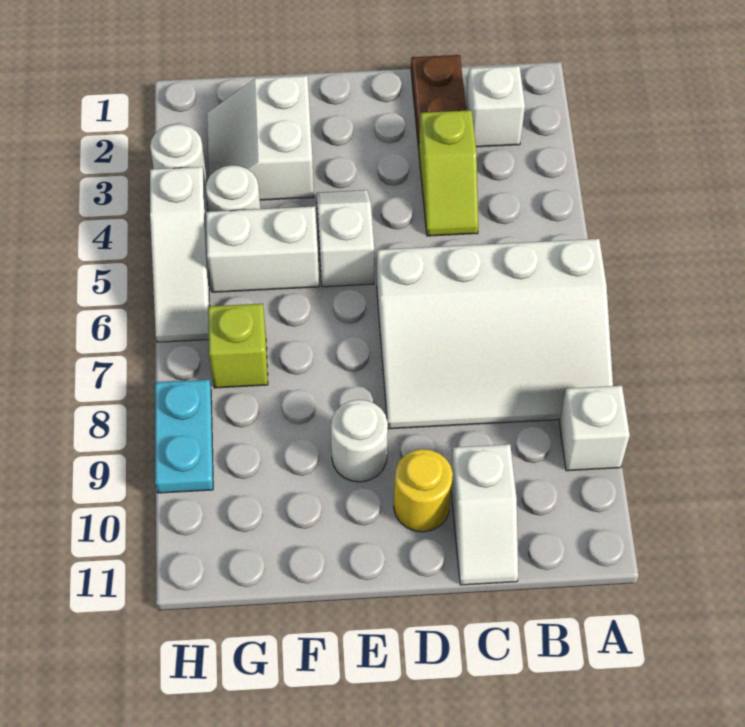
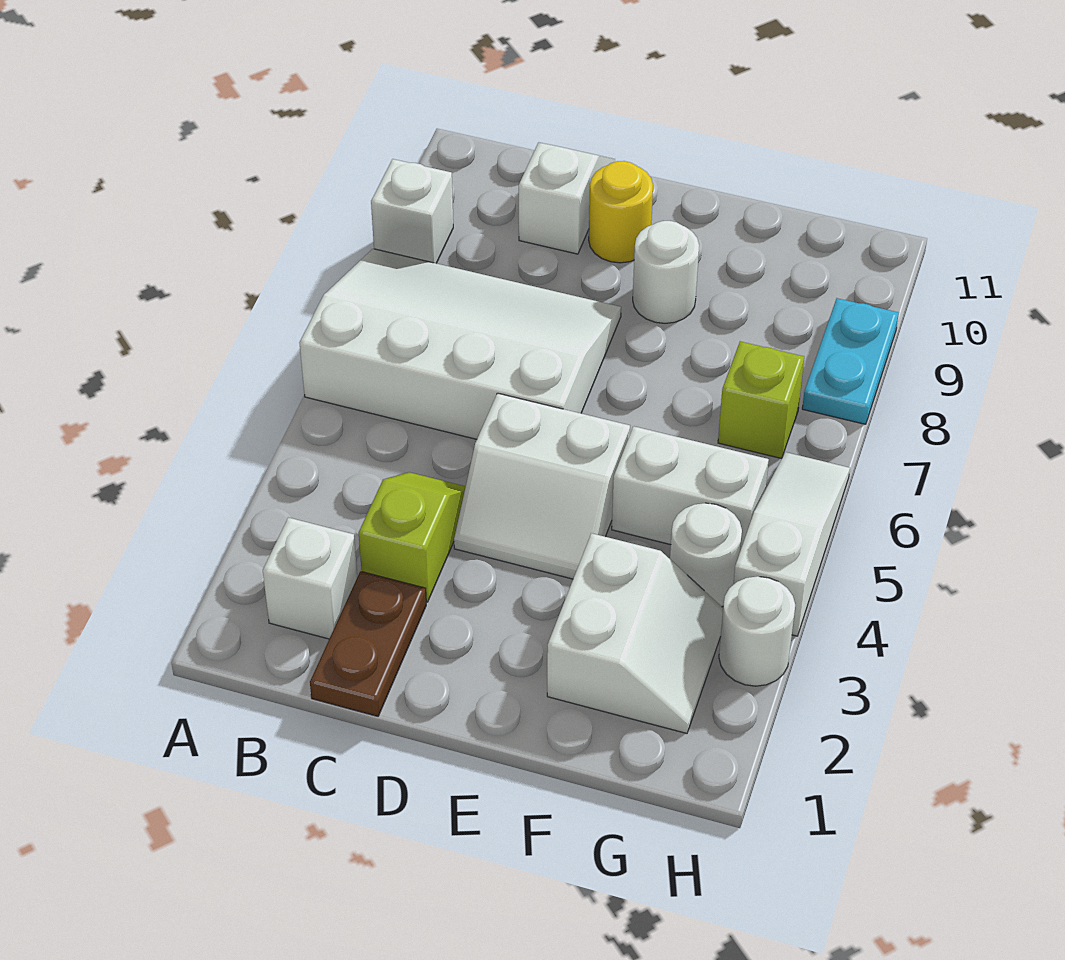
white slope E4:E5 level 1 top 5 -> white slope D4:E5 level 1 top 5

